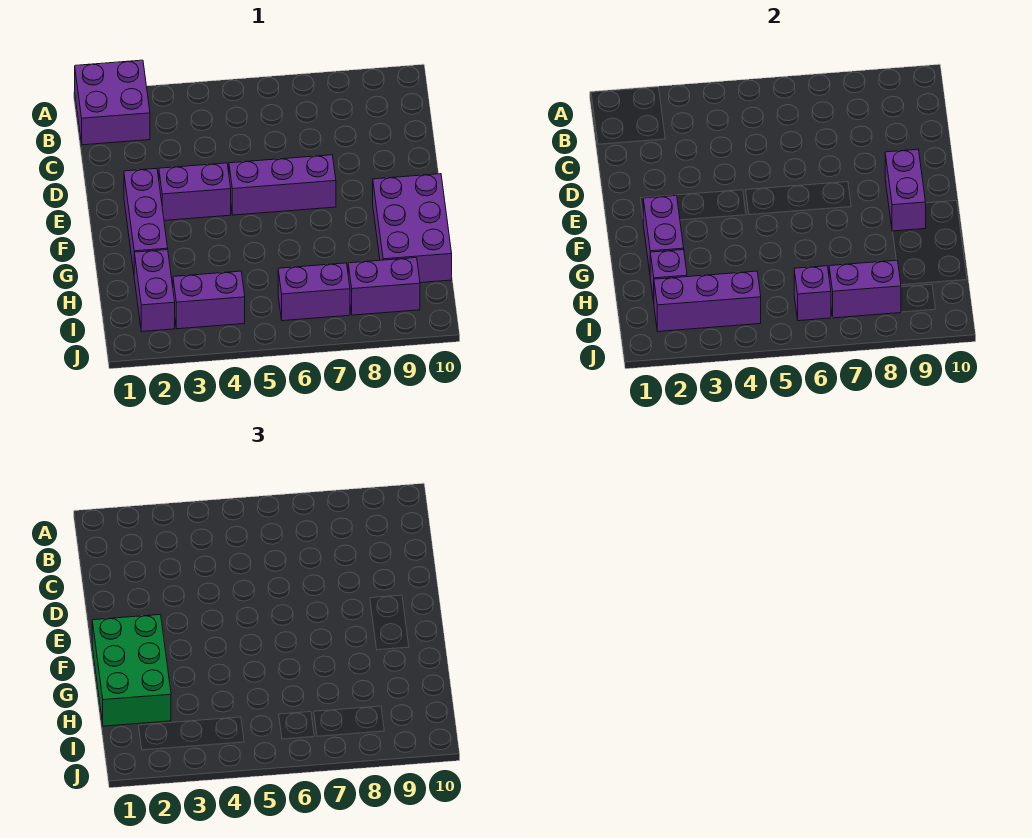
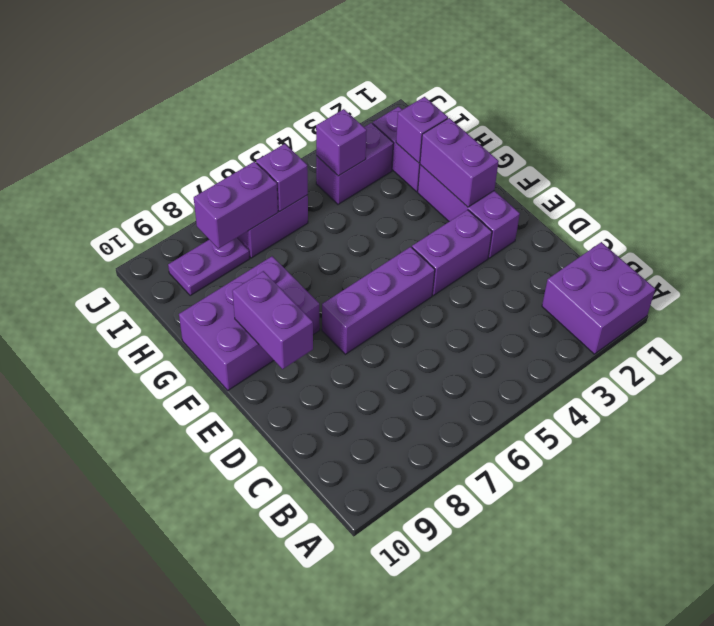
green brick F1:H2 level 3 -> none
purple brick F9:H10 level 1 -> purple brick F8:G10 level 1
purple brick I2:I4 level 2 -> purple brick I4 level 2
purple brick I8:I9 level 1 -> purple plate I8:I9 level 1

